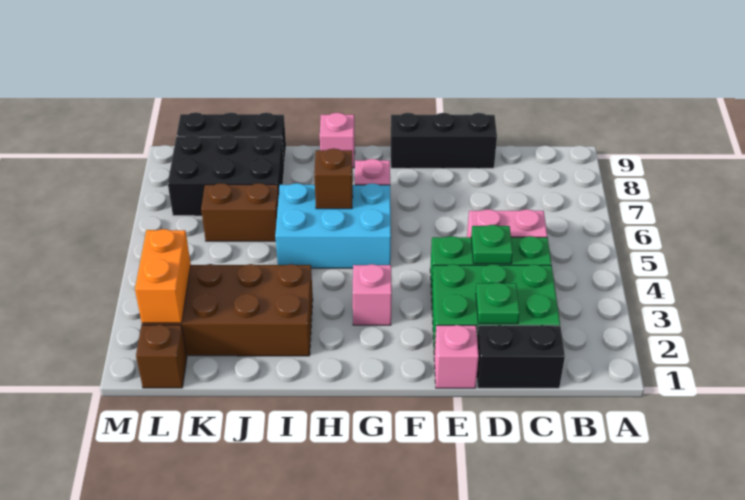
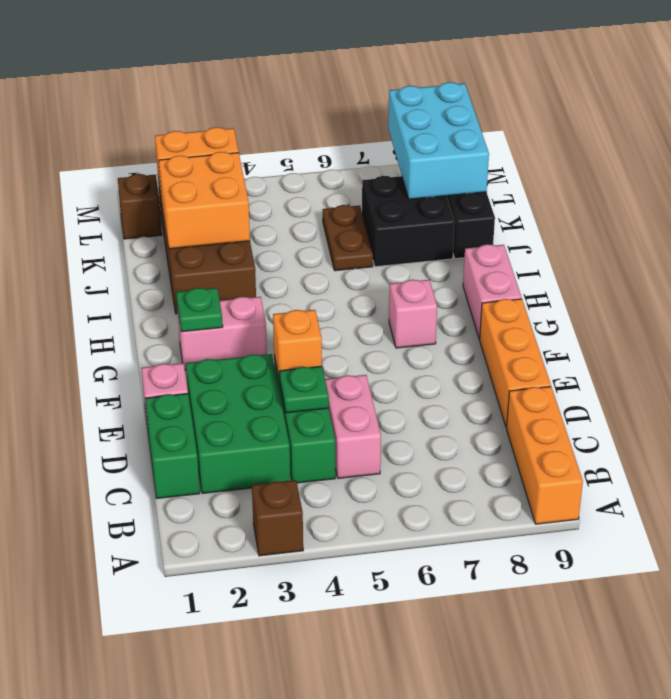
none -> orange brick A9:C9 level 1
black brick C1:D1 level 1 -> green brick C1:D1 level 1
green plate D2 level 2 -> green plate G2 level 2
black brick D9:F9 level 1 -> orange brick D9:F9 level 1
none -> orange brick E4 level 2
pink brick G3 level 1 -> pink brick G2:G3 level 1
cyan brick G5:I6 level 1 -> cyan brick K8:M9 level 2
brown brick H6 level 2 -> brown brick A3 level 1
pink brick H9 level 1 -> pink brick G9:H9 level 1
none -> orange brick J2:K3 level 2
brown brick J6:K6 level 1 -> brown plate J6:K6 level 1
black brick J7:L8 level 1 -> black brick J7:K8 level 1

